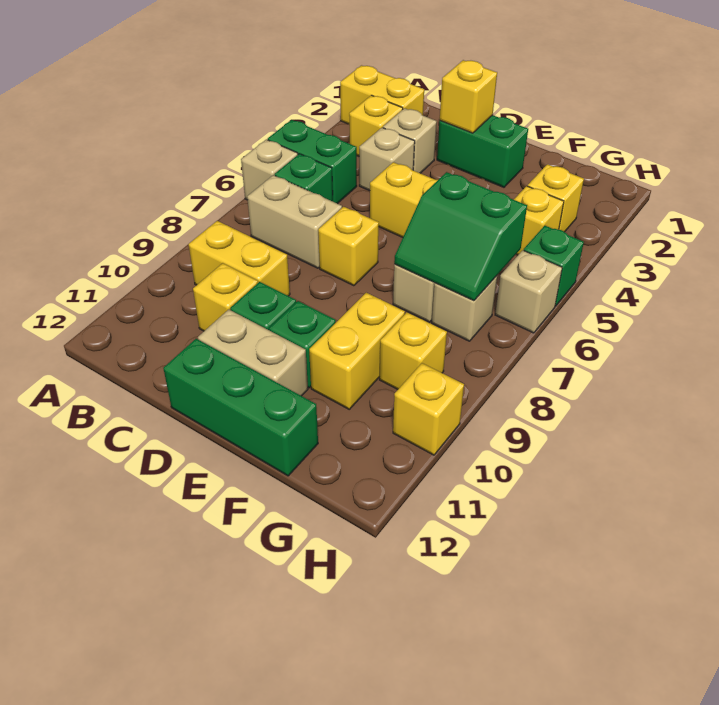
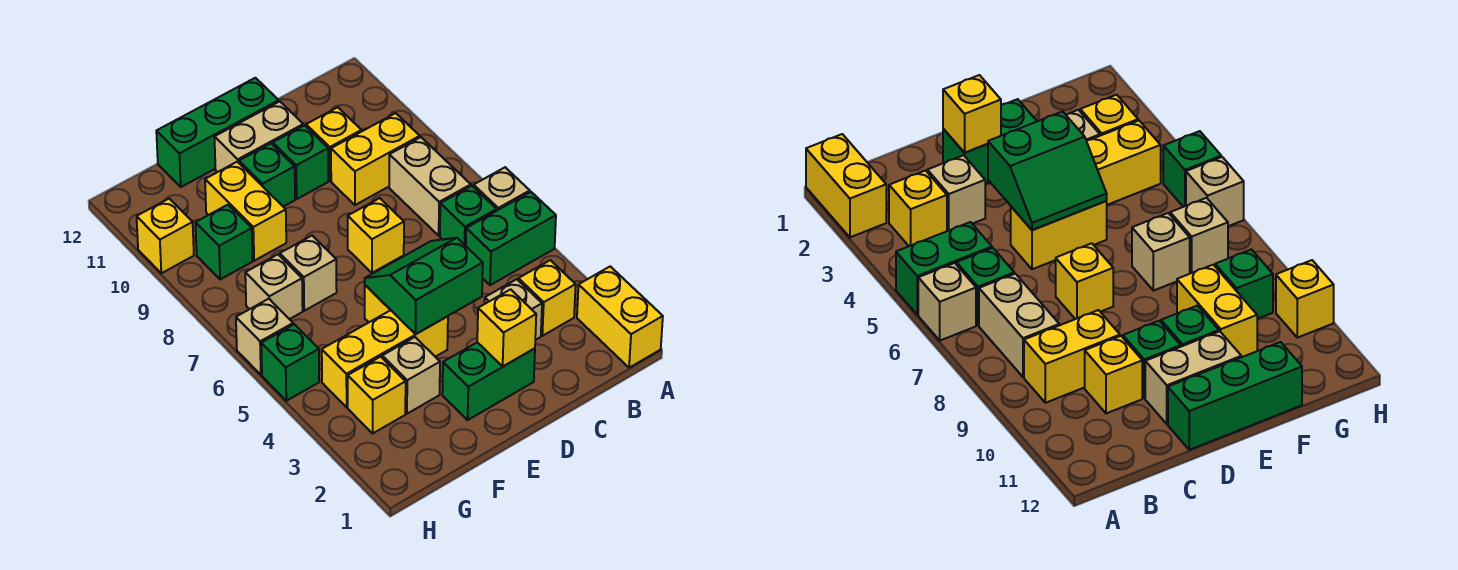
yellow brick A2:B2 level 1 -> yellow brick A1:A2 level 1
tan brick B7:C7 level 1 -> tan brick B7:B8 level 1
tan brick C4 level 1 -> tan brick F3 level 1
green slope F6:G7 level 2 top 6 -> green slope D4:E5 level 2 top 4
yellow brick G4 level 1 -> yellow brick E4:G4 level 1
yellow brick G9 level 1 -> green brick G9 level 1

